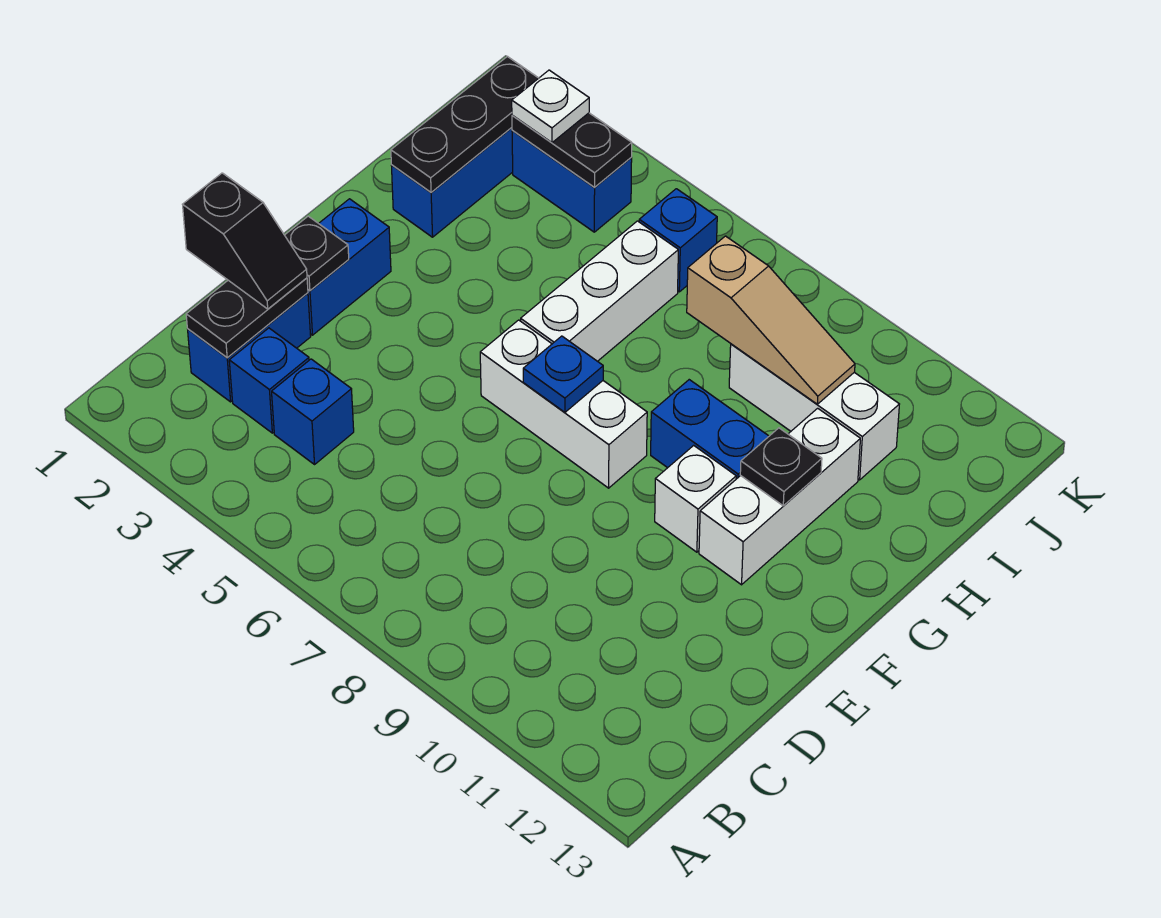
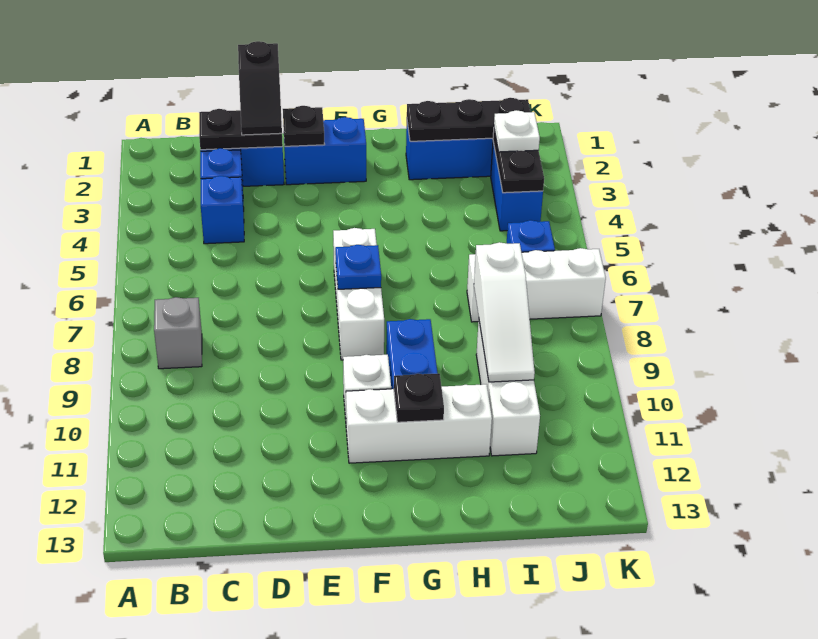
none -> grey brick B8 level 1
white brick G6:I6 level 1 -> white brick I7:K7 level 1
tan slope I8:I10 level 2 top 8 -> white slope I8:I10 level 2 top 8

